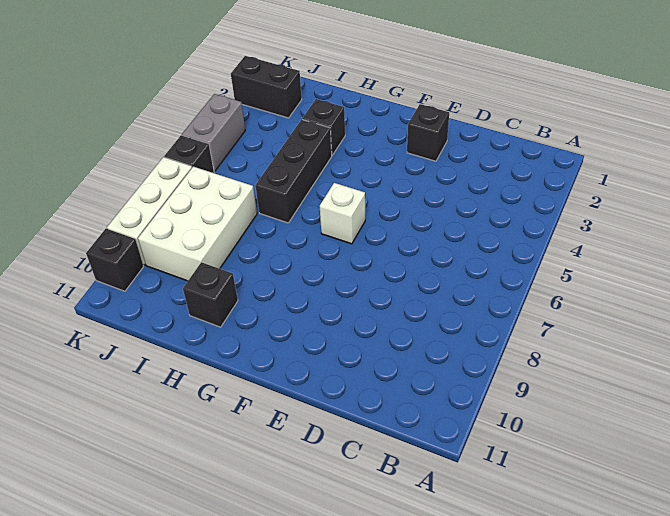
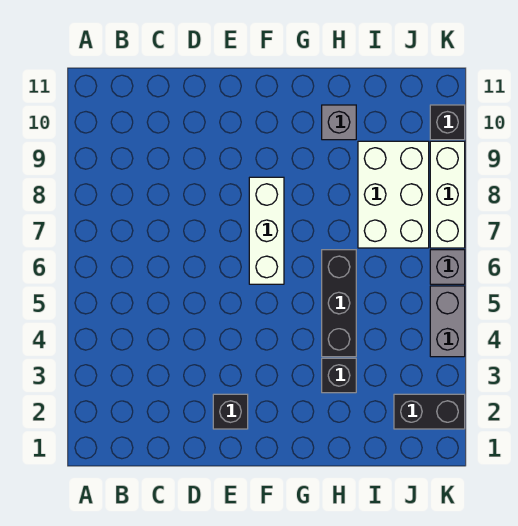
white brick F6 level 1 -> white brick F6:F8 level 1
black brick H10 level 1 -> grey brick H10 level 1
black brick K6 level 1 -> grey brick K6 level 1

